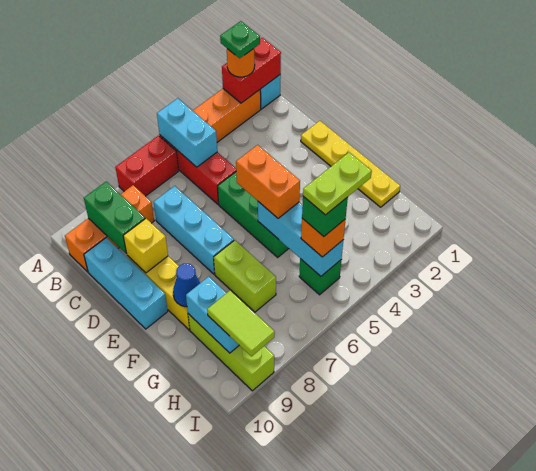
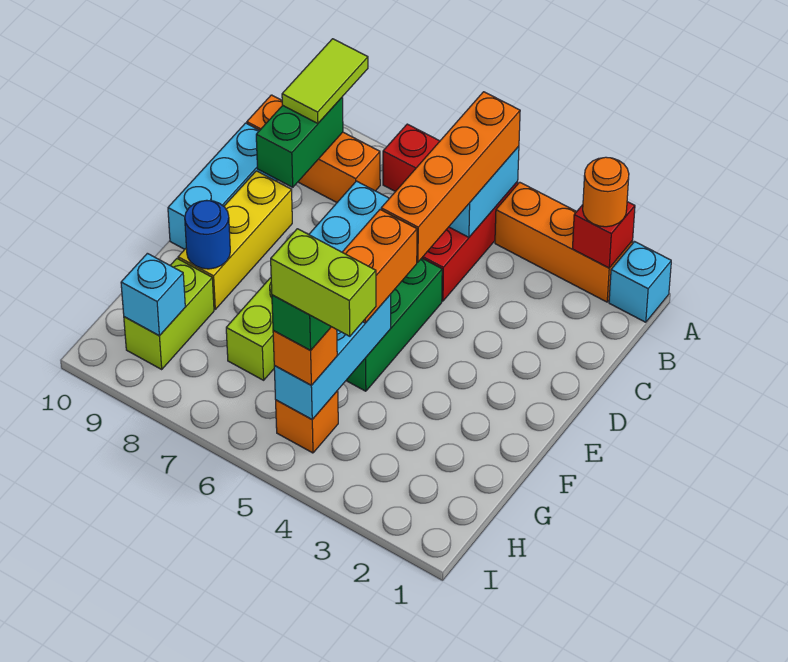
red brick A1:A2 level 2 -> red brick A2 level 2
green plate A2 level 4 -> none
none -> orange brick A5:D5 level 3
yellow plate D1:G1 level 1 -> none
yellow brick D9 level 2 -> none
blue cone F9 level 2 -> blue round brick F9 level 2
lime brick G9:I9 level 1 -> lime brick G9:H9 level 1
cyan brick G9:H9 level 2 -> cyan brick H9 level 2
lime plate H4:H5 level 5 -> lime brick H4:H5 level 5
green brick H5 level 1 -> orange brick H5 level 1
lime tile H9:I9 level 3 -> lime tile A9:B9 level 3

